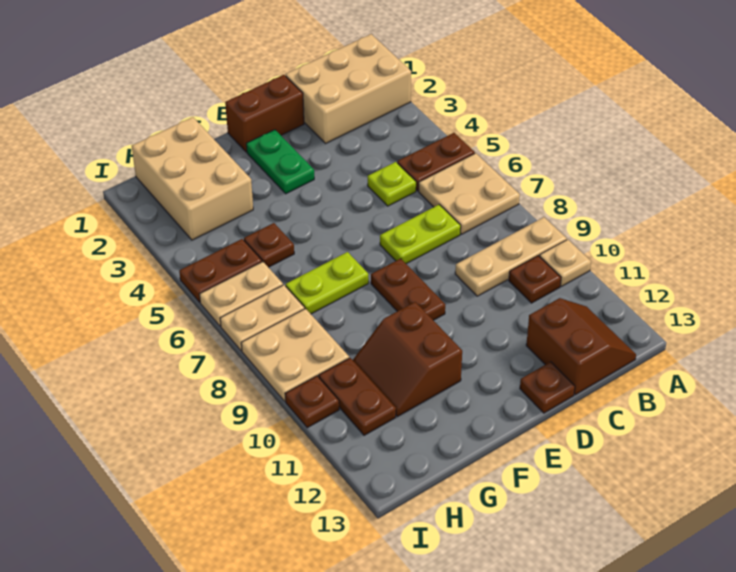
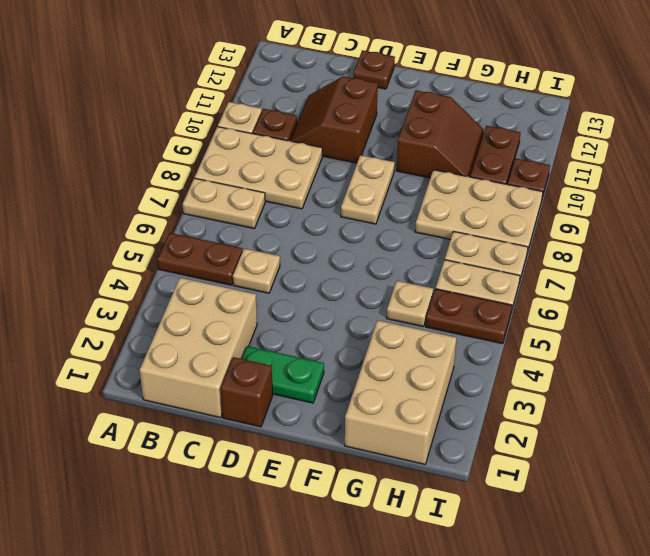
tan brick A1:C2 level 1 -> tan brick B1:C3 level 1
tan plate A6:B7 level 1 -> tan plate A7:B7 level 1
tan plate A9:C9 level 1 -> tan plate A8:C9 level 1
brown slope B12:C13 level 1 top C -> brown slope C10:D11 level 1 top D
lime plate C5 level 1 -> tan plate C5 level 1
lime plate C7:D7 level 1 -> none
brown brick D1:E1 level 1 -> brown brick D1 level 1
green plate E2:E3 level 1 -> green plate D2:E2 level 1
brown plate E8:E9 level 1 -> tan plate E8:E9 level 1
lime plate F7:G7 level 1 -> none
brown plate G5 level 1 -> tan plate G5 level 1
tan plate H8:I9 level 1 -> tan plate G8:I9 level 1

